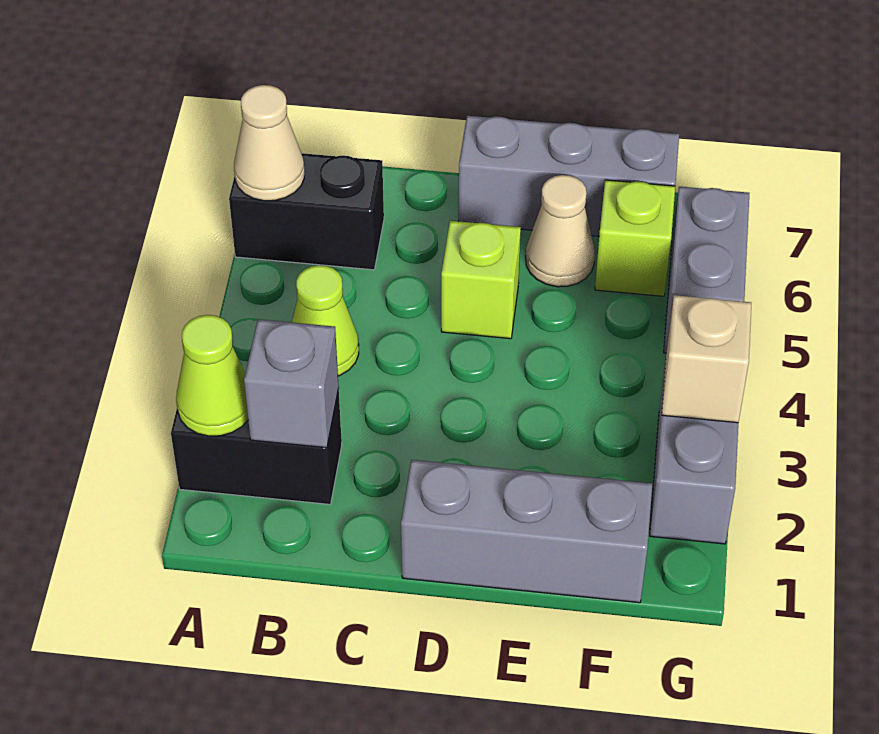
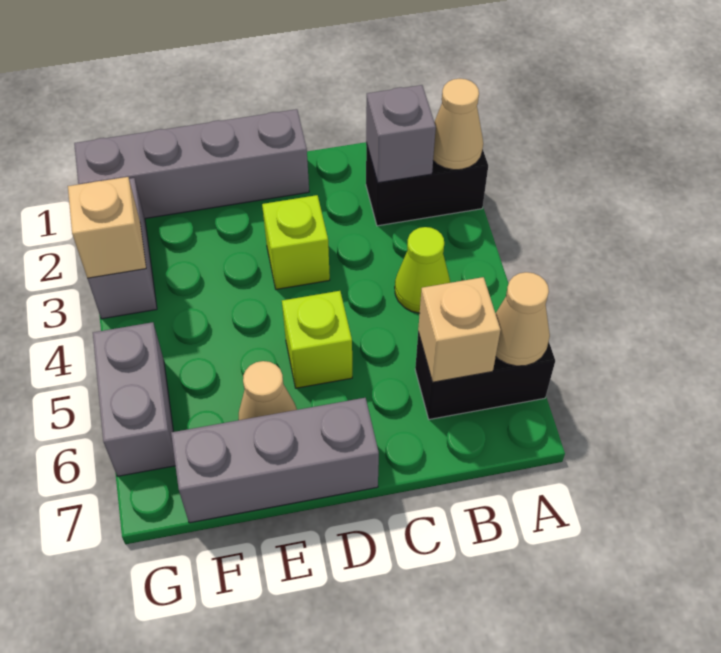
lime cone A2 level 2 -> tan cone A2 level 2
none -> tan brick B6 level 2
grey brick D1:F1 level 1 -> grey brick D1:G1 level 1
lime brick F6 level 1 -> lime brick D3 level 1

